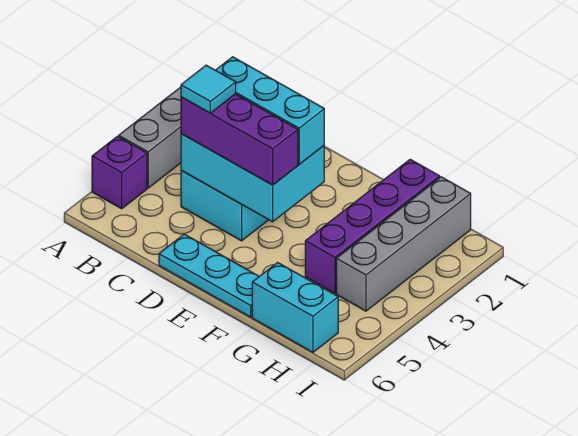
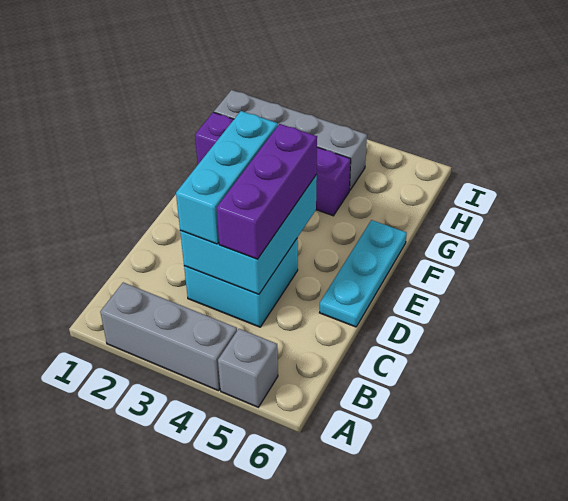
purple brick A5 level 1 -> grey brick A5 level 1
cyan tile C4 level 4 -> none
cyan brick G6:H6 level 1 -> none

